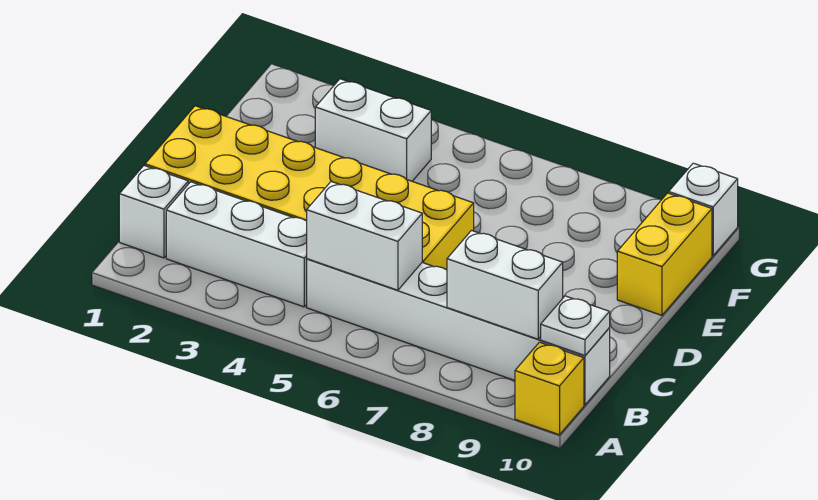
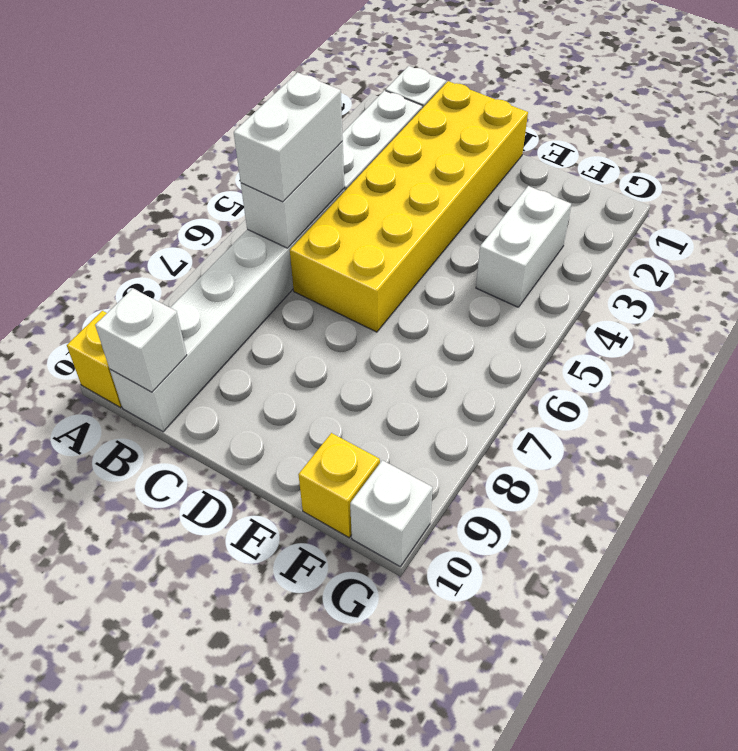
white brick B8:B9 level 2 -> white brick B5:B6 level 3
white plate B10 level 2 -> white brick B10 level 2
yellow brick E10:F10 level 1 -> yellow brick F10 level 1

